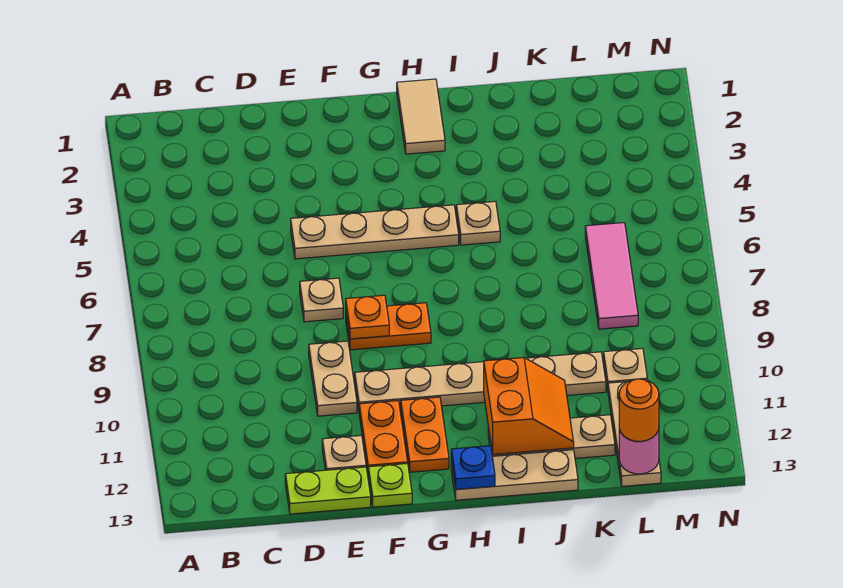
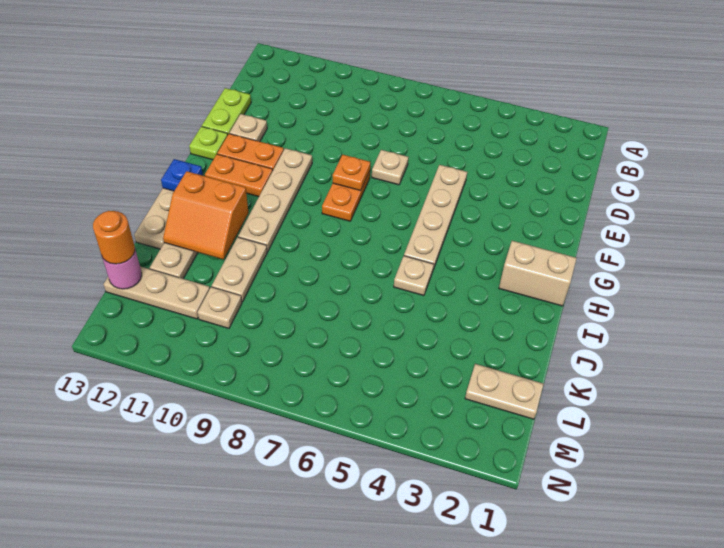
tan plate E9:E10 level 1 -> tan plate L1:L2 level 1
tan tile H1:H2 level 1 -> tan brick H1:H2 level 1
pink tile L6:L8 level 1 -> none

